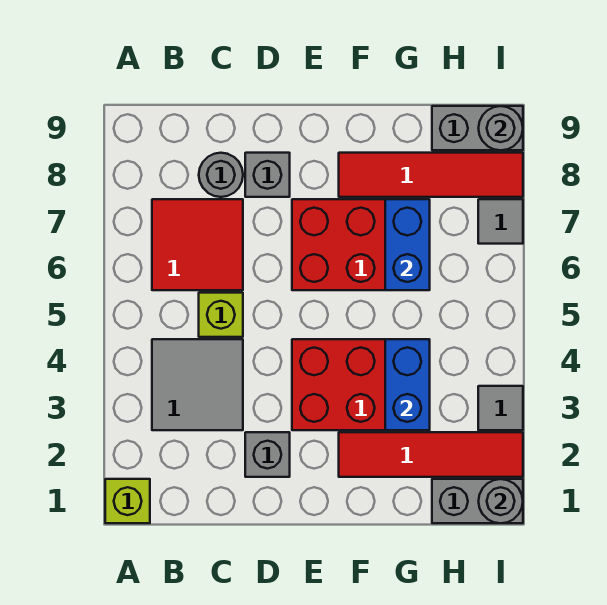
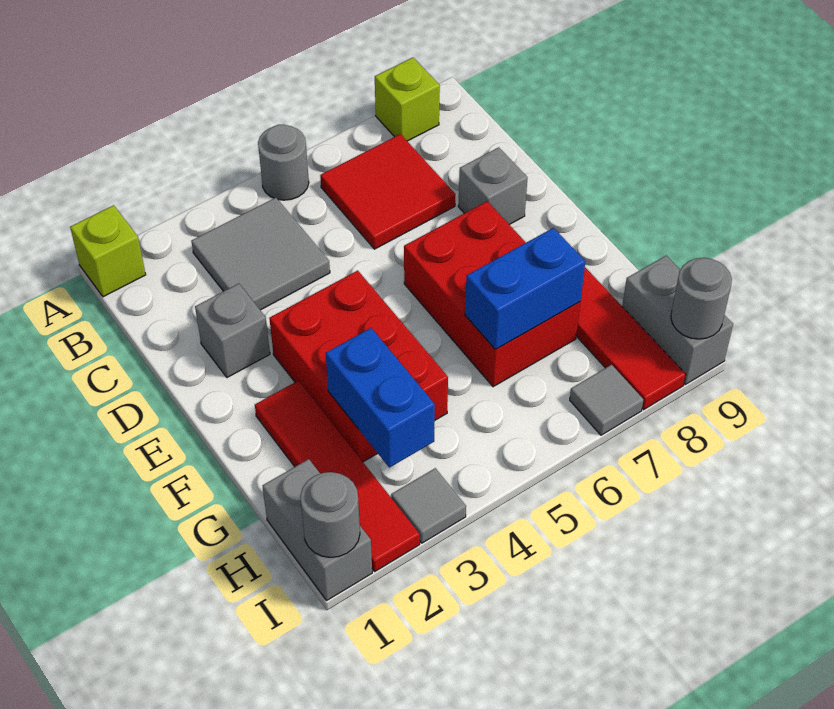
lime brick C5 level 1 -> lime brick A8 level 1
grey round brick C8 level 1 -> grey round brick A5 level 1
blue brick G3:G4 level 2 -> blue brick G3:H3 level 2

